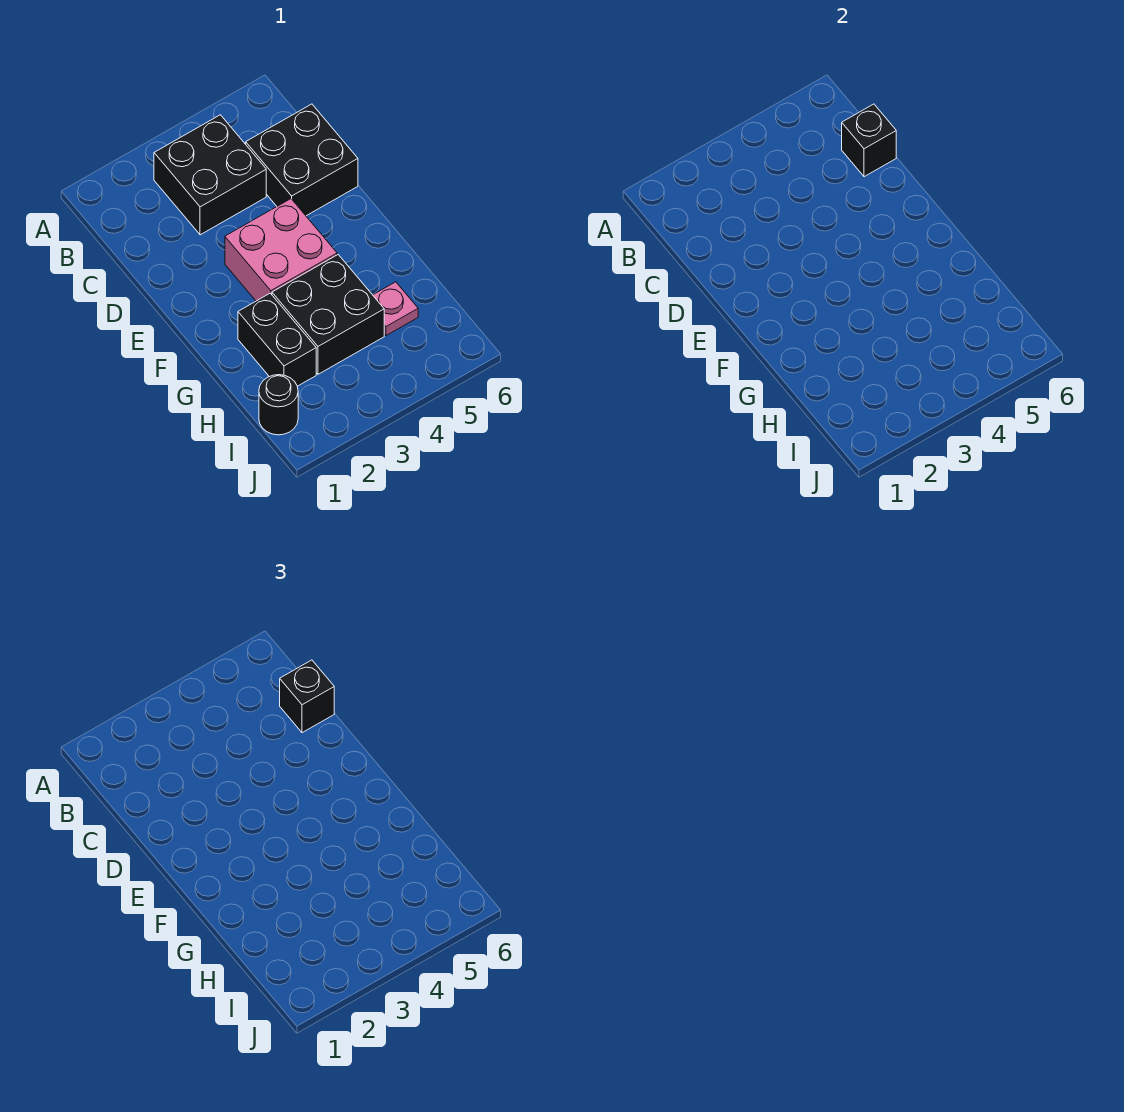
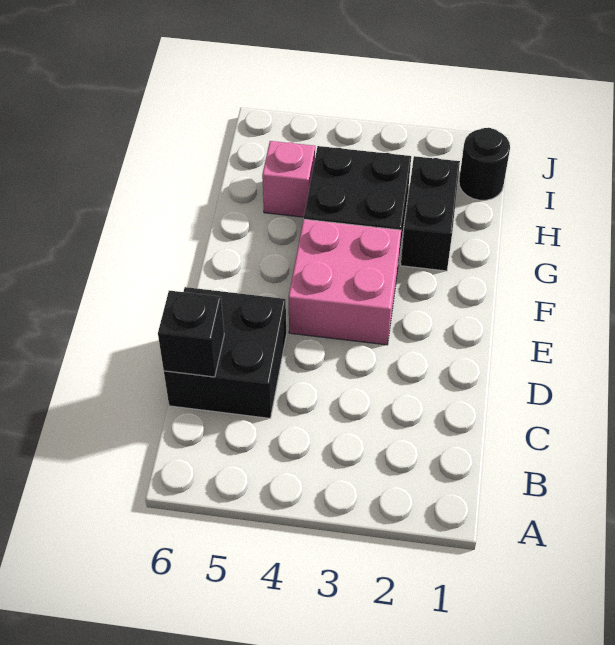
black brick B3:C4 level 1 -> none
black brick C6 level 3 -> none
pink plate H5 level 1 -> pink brick H5 level 1

